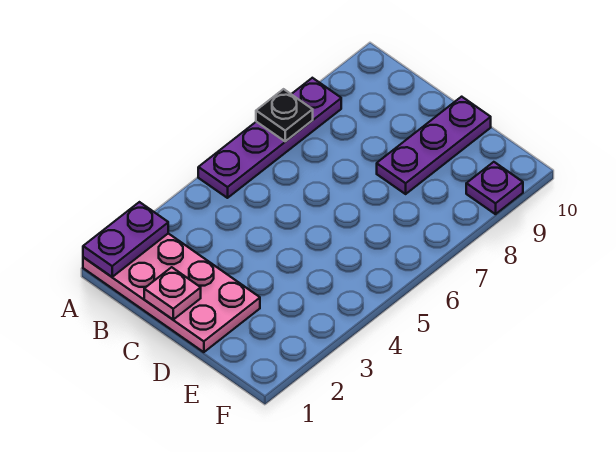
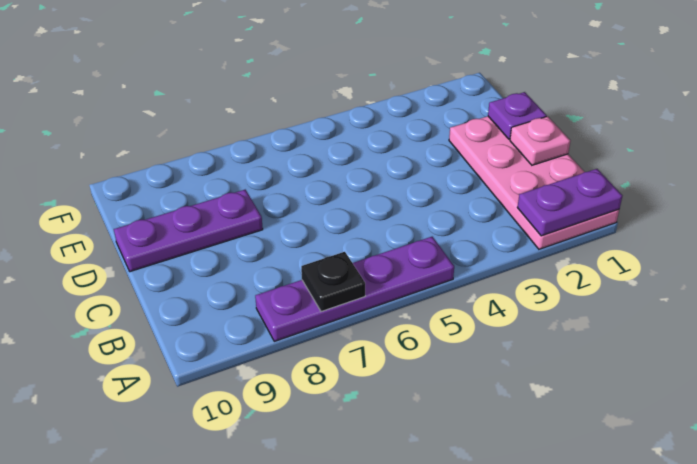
purple plate F9 level 1 -> purple plate D1 level 2

